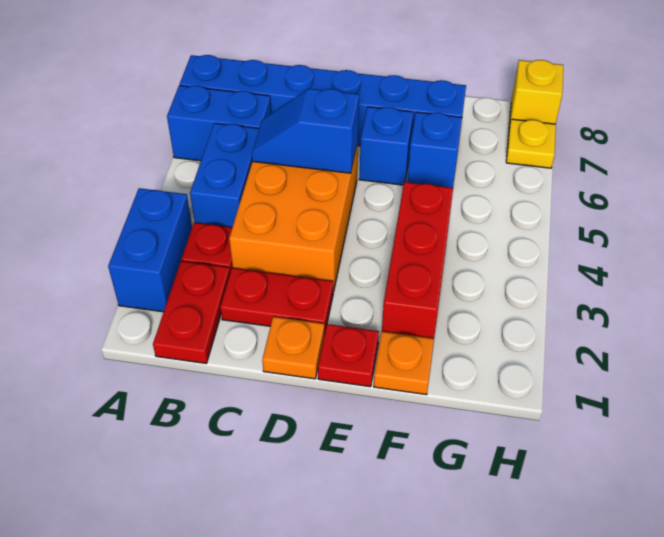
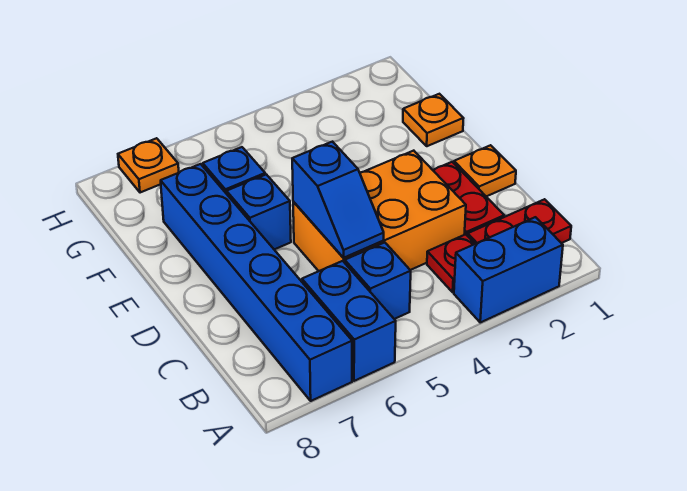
blue brick B4:B5 level 1 -> blue brick B5 level 1
red plate E1 level 1 -> none
red brick F2:F4 level 1 -> none
yellow plate H7 level 1 -> orange plate H7 level 1
yellow brick H8 level 1 -> none

